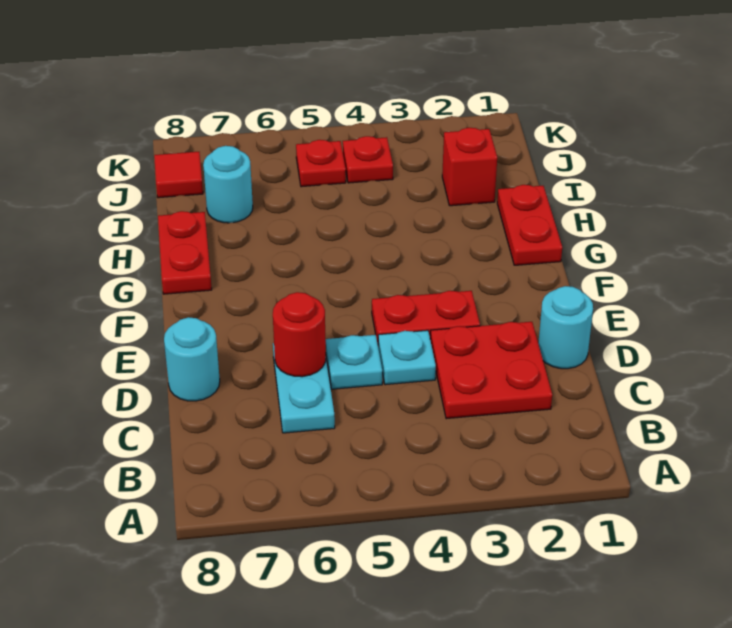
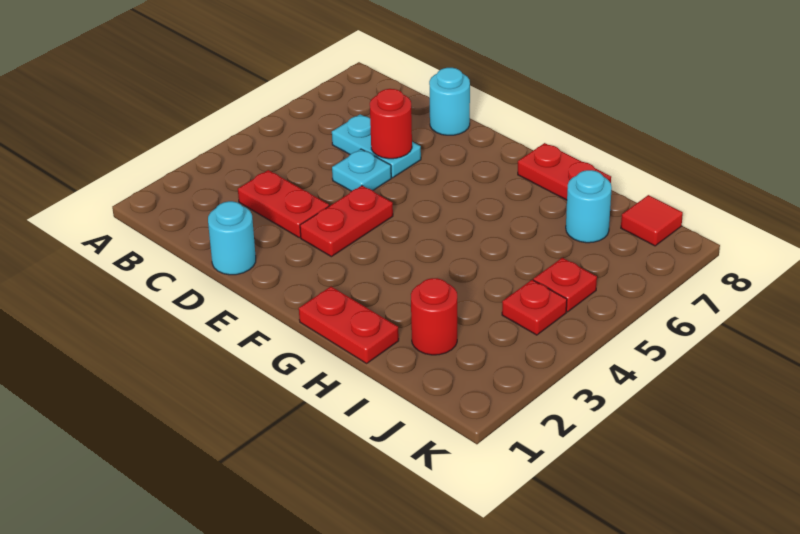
red plate C2:D3 level 1 -> red plate C3:D3 level 1
cyan plate D4 level 1 -> none
red brick I2 level 1 -> red round brick I2 level 1

